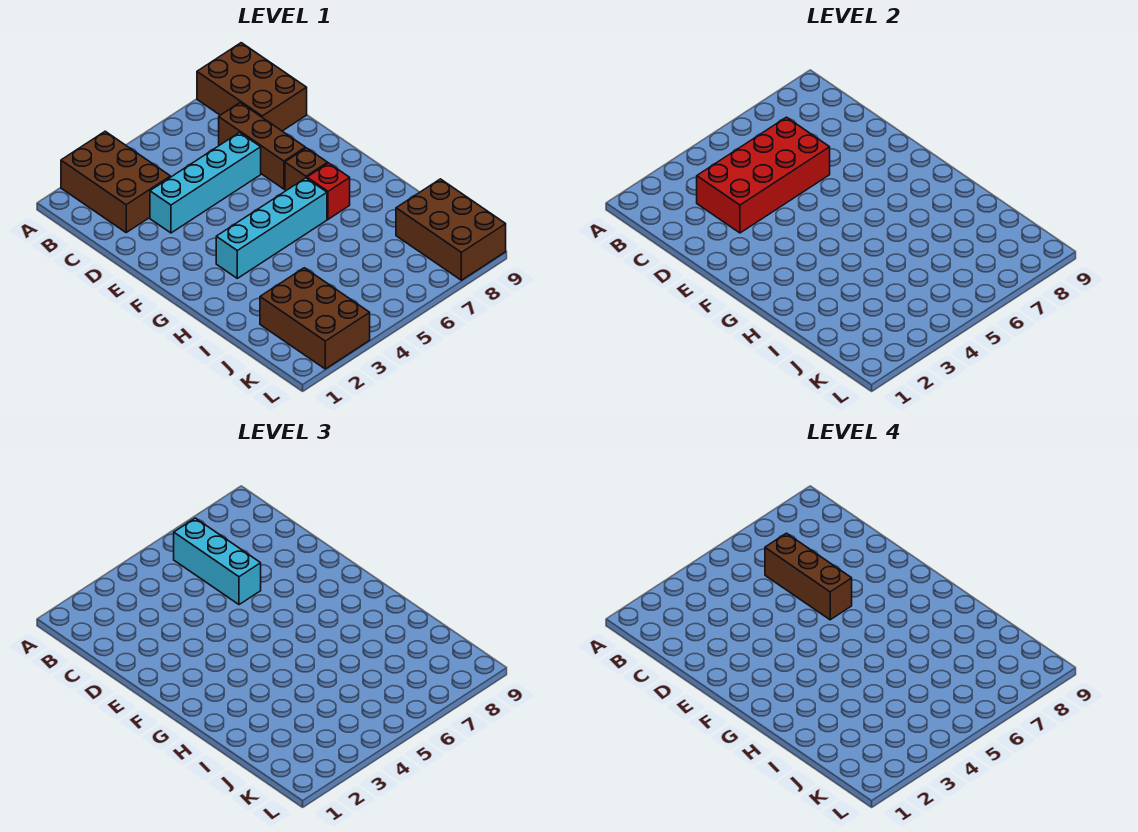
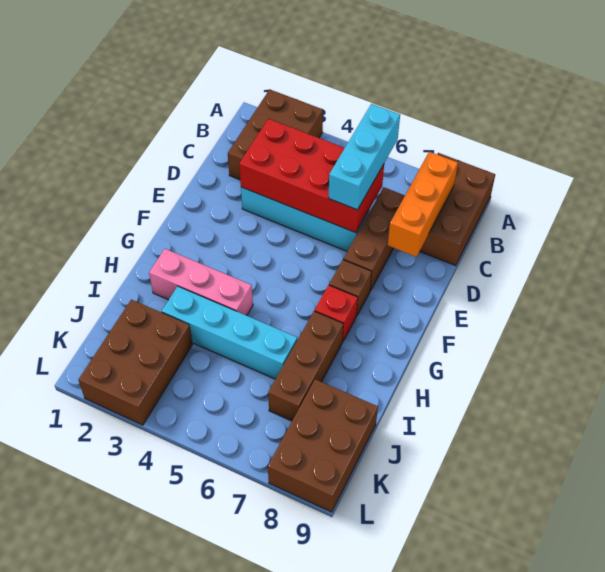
none -> orange brick B8:D8 level 2
brown brick C6:E6 level 4 -> brown brick H7:J7 level 1
cyan brick G3:G6 level 1 -> cyan brick I3:I6 level 1
none -> pink brick H2:H4 level 1

